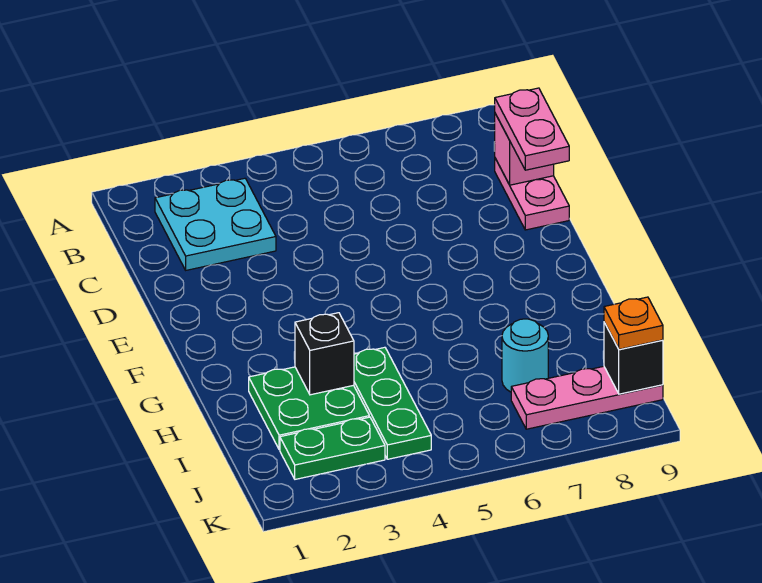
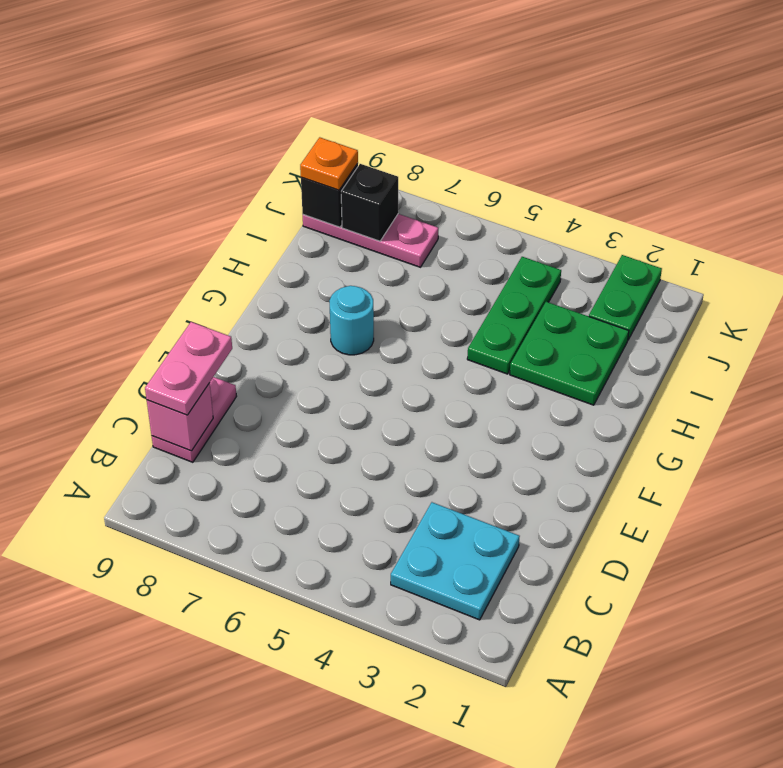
black brick H3 level 2 -> black brick J8 level 2
cyan round brick I7 level 1 -> cyan round brick G7 level 1
green plate J2:J3 level 1 -> green plate J2:K2 level 1

